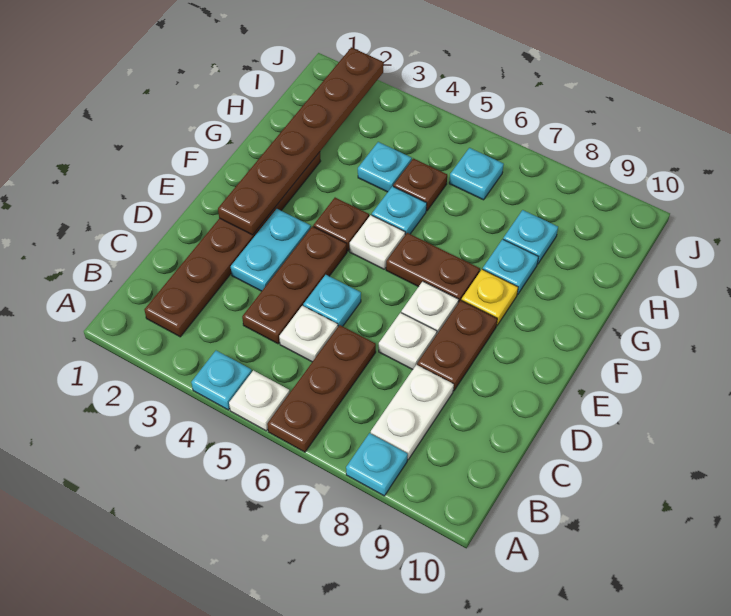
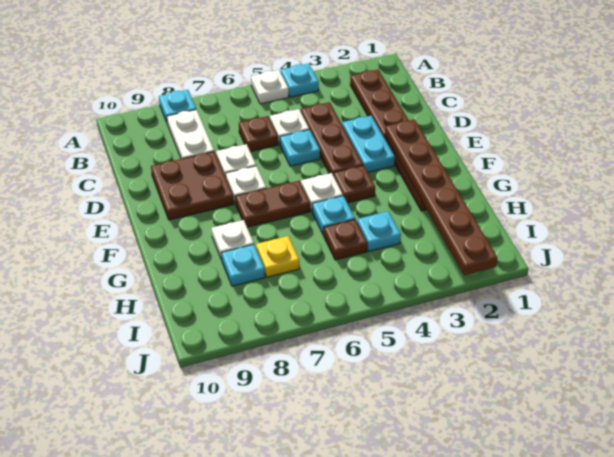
brown plate A6:C6 level 1 -> brown plate C6 level 1
brown plate D8:E8 level 1 -> brown plate D8:E9 level 1
yellow plate F8 level 1 -> yellow plate H7 level 1
cyan plate G8 level 1 -> white plate G8 level 1
cyan plate I6 level 1 -> none

